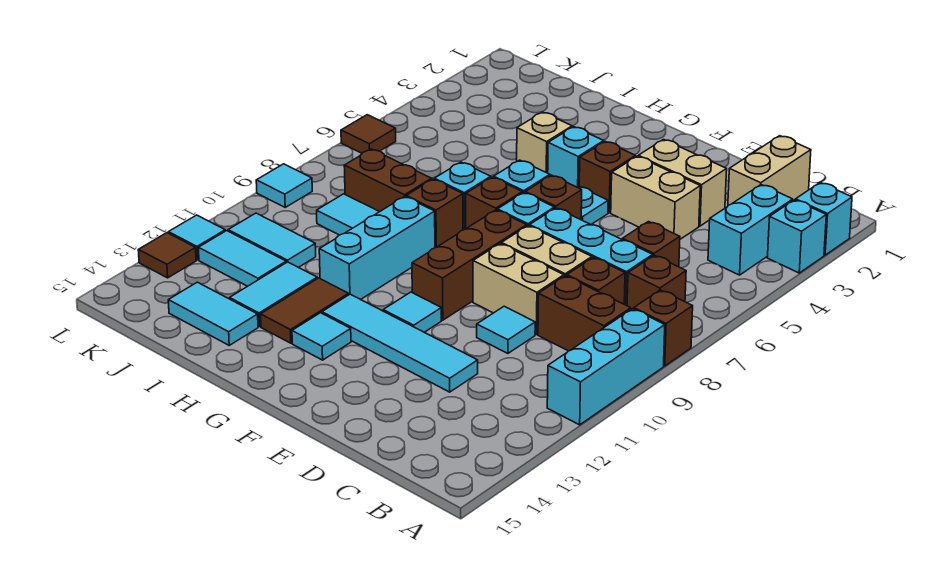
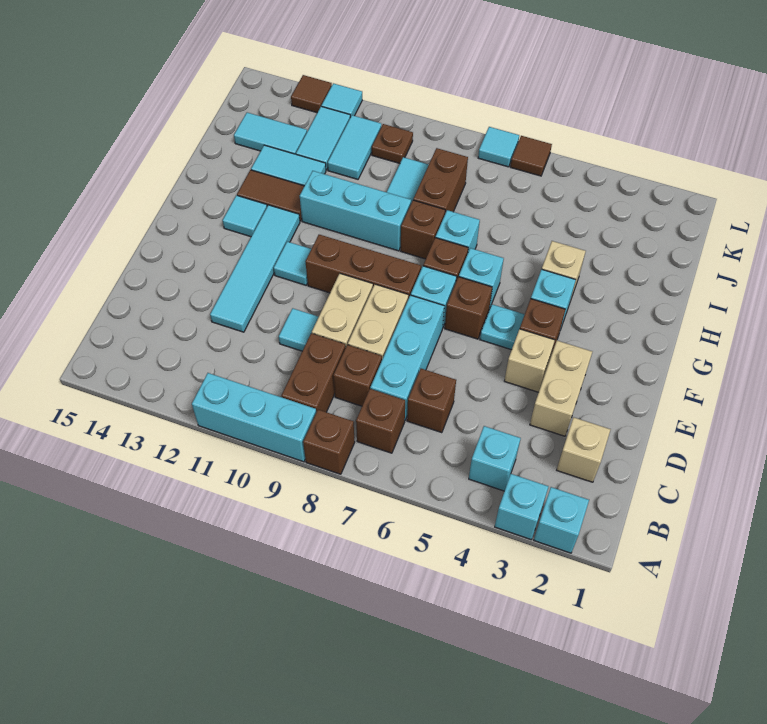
cyan brick B3:B4 level 1 -> cyan brick B4 level 1
tan brick C1:C2 level 1 -> tan brick C2 level 1
tan brick D4:E4 level 1 -> tan brick E4 level 1
cyan tile I14:J14 level 1 -> cyan tile J13:J14 level 1
none -> brown plate K10 level 1
cyan tile L9 level 1 -> cyan tile L7 level 1

